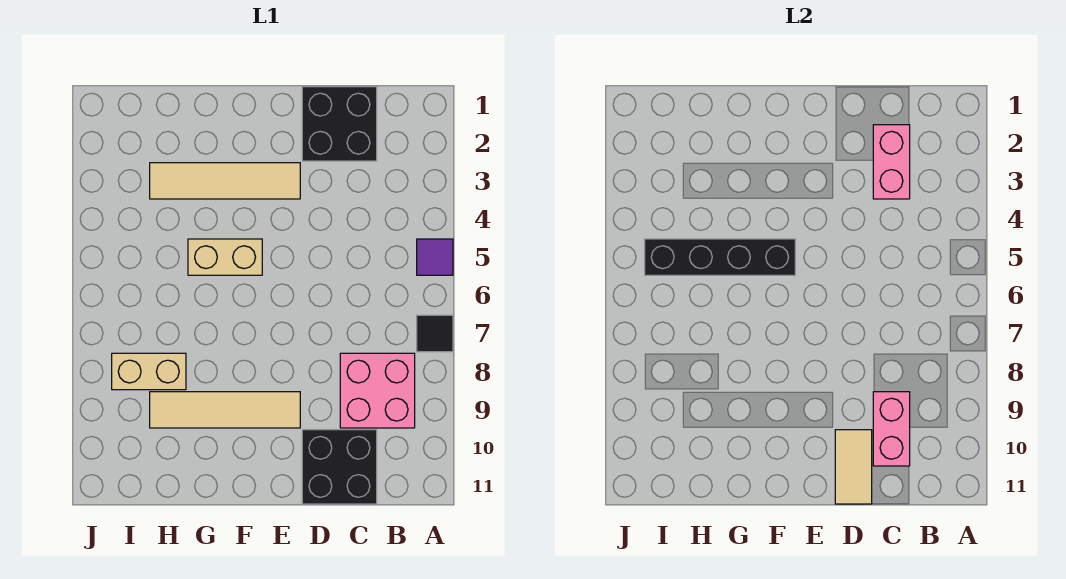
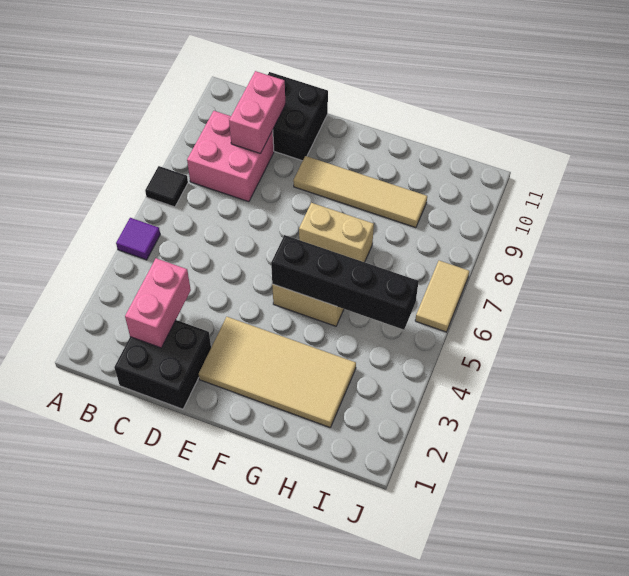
tan tile D10:D11 level 2 -> tan tile J6:J7 level 1
tan tile E3:H3 level 1 -> tan tile E2:H3 level 1
tan brick H8:I8 level 1 -> tan brick F7:G7 level 1

